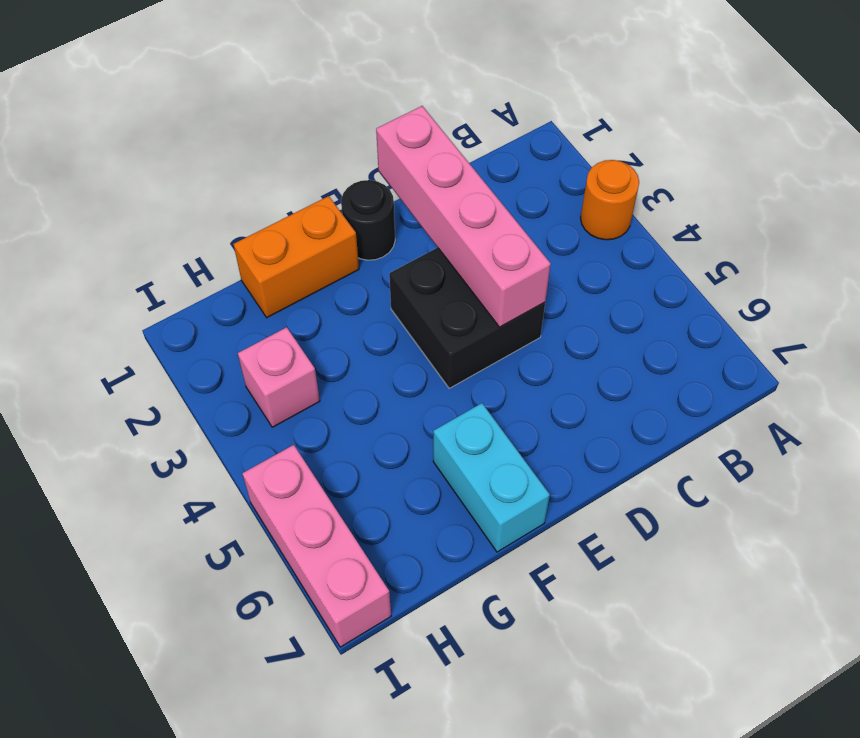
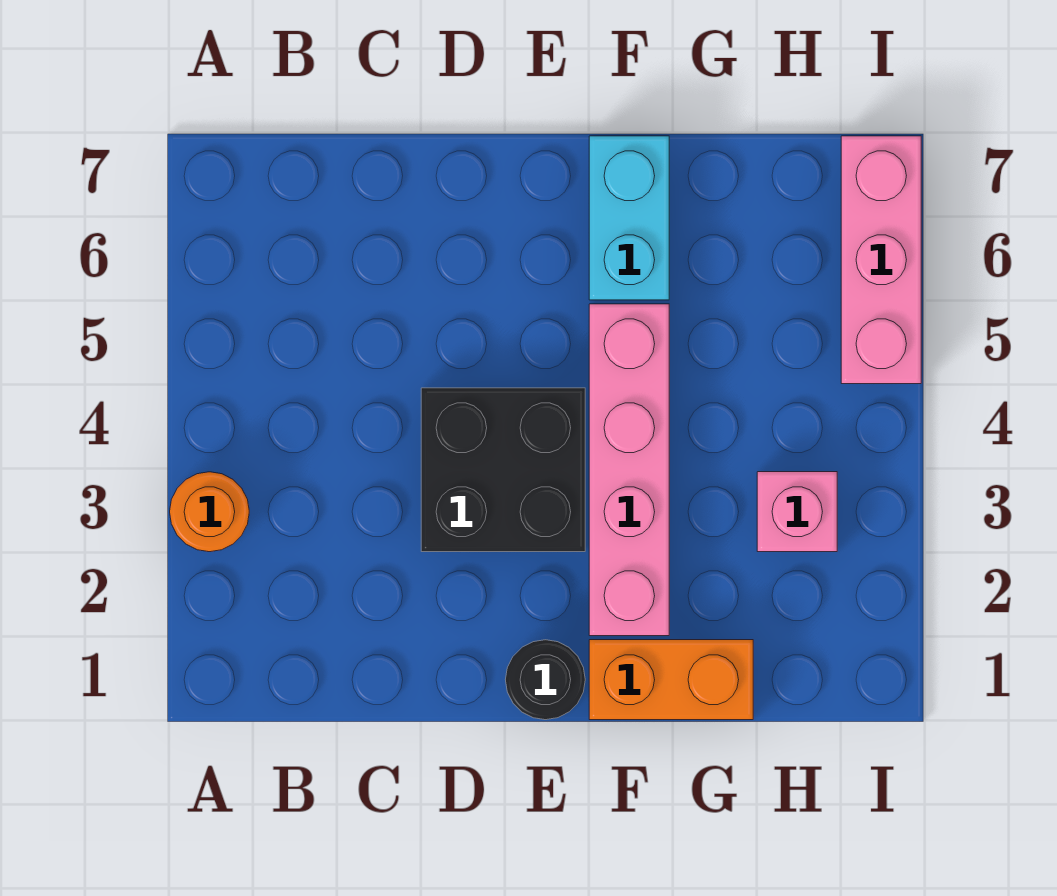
pink brick D1:D4 level 2 -> pink brick F2:F5 level 1

